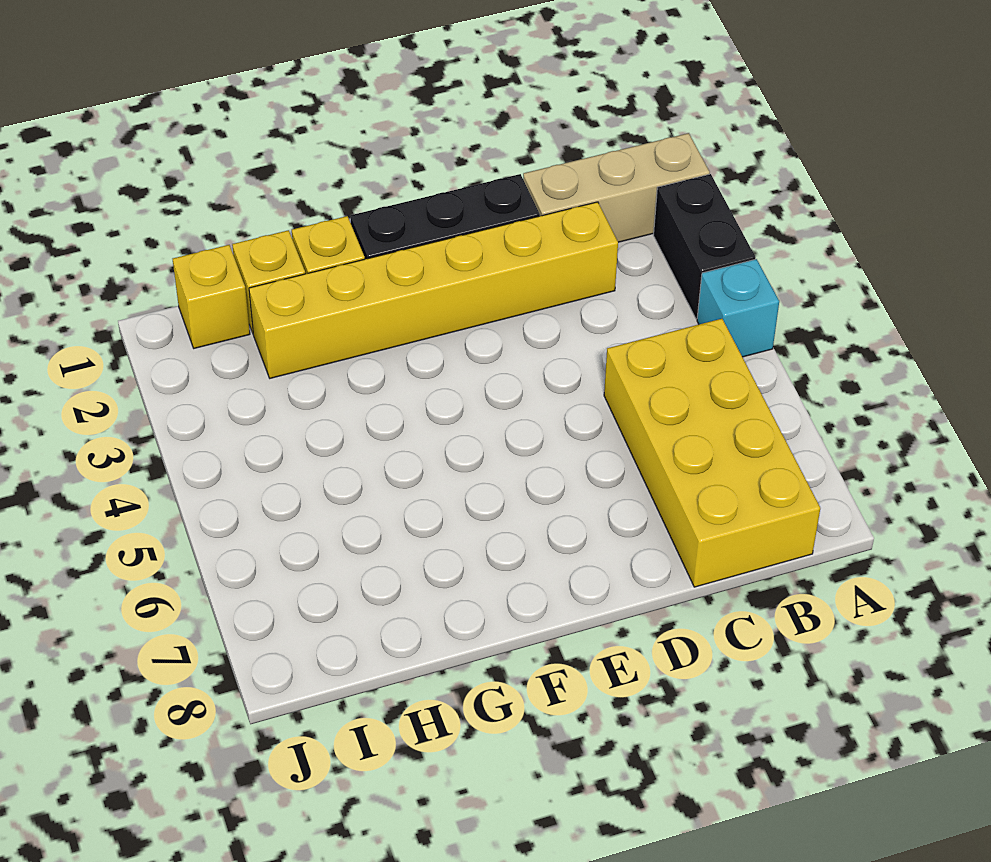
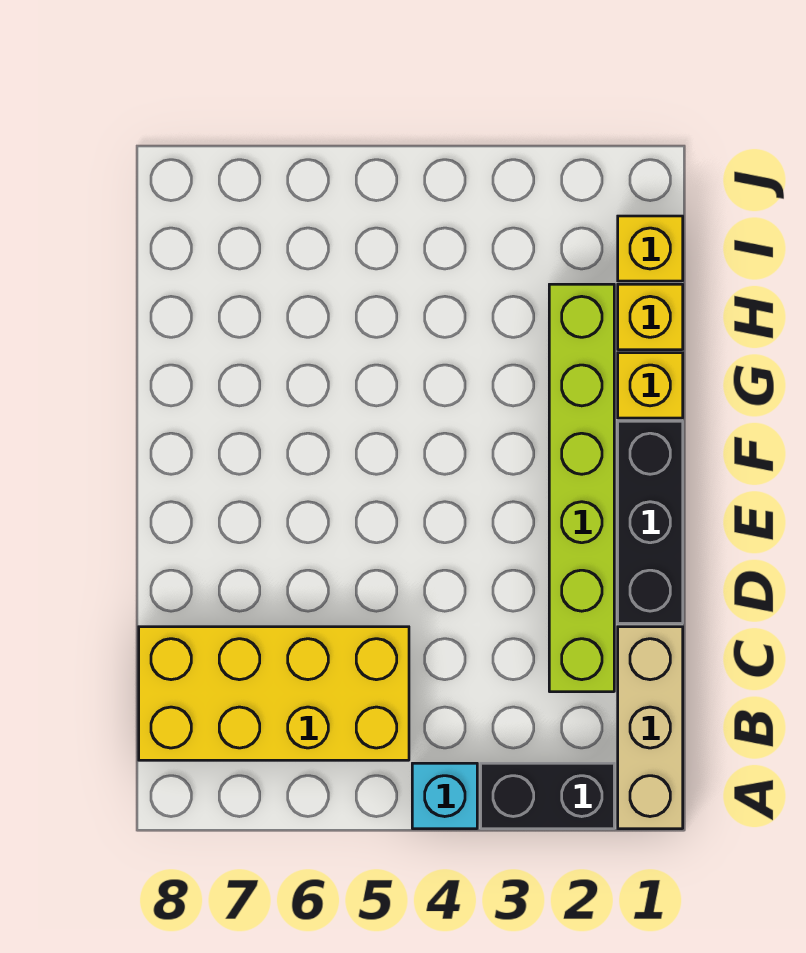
yellow brick C2:H2 level 1 -> lime brick C2:H2 level 1

